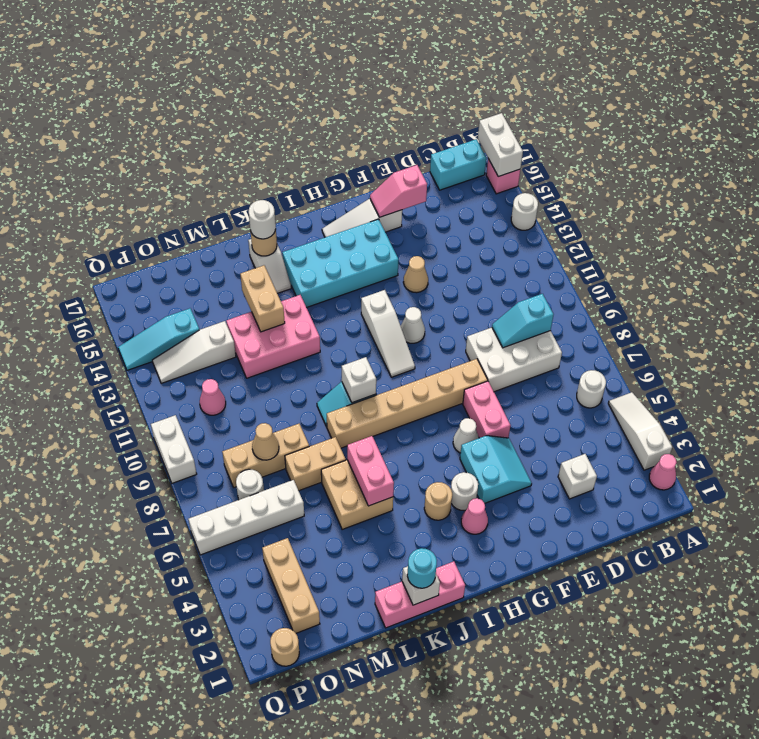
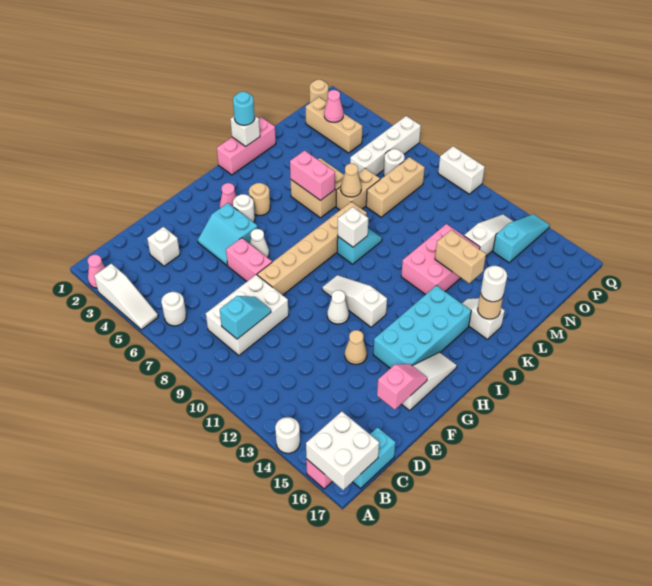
white brick A16:A17 level 2 -> white brick A16:B17 level 2
tan cone N8 level 2 -> tan cone L7 level 2
pink cone O11 level 1 -> pink cone O3 level 2

